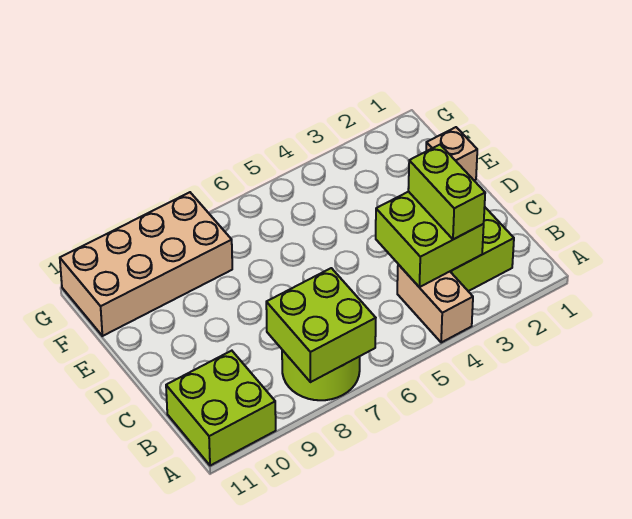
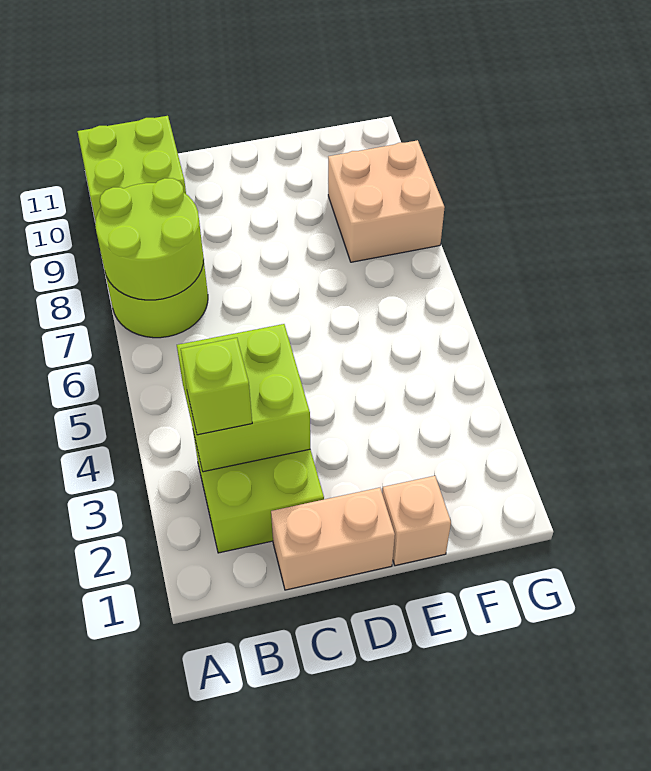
tan brick A4:B4 level 1 -> tan brick C1:D1 level 1
lime brick A7:B8 level 2 -> lime round brick A7:B8 level 2
lime brick B3:C3 level 3 -> lime brick B3 level 3
tan brick F8:G11 level 1 -> tan brick F8:G9 level 1

